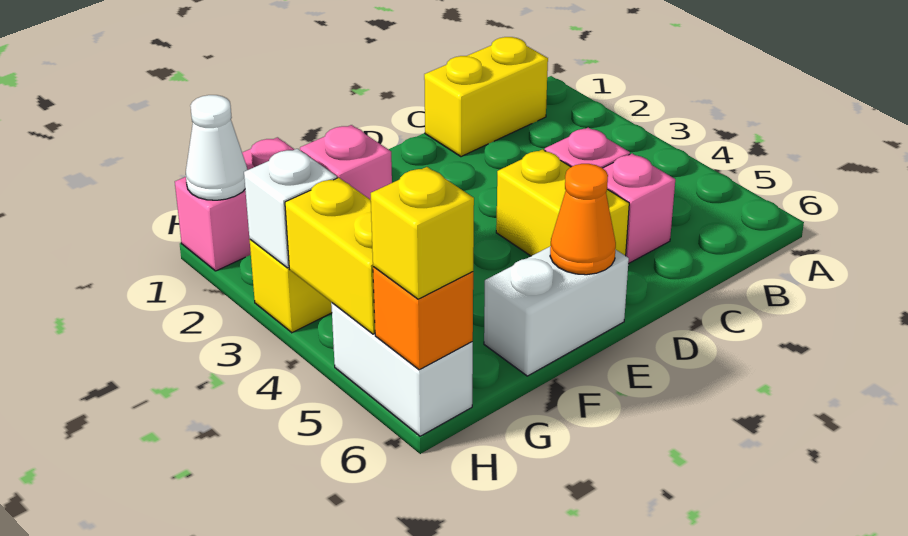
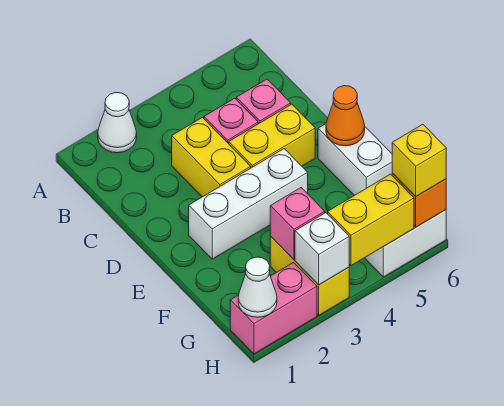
none -> white cone A2 level 1
yellow brick B1:C1 level 1 -> yellow brick C3:D3 level 1
none -> white brick E2:E4 level 1
pink brick G1:H1 level 1 -> pink brick H1:H2 level 1

